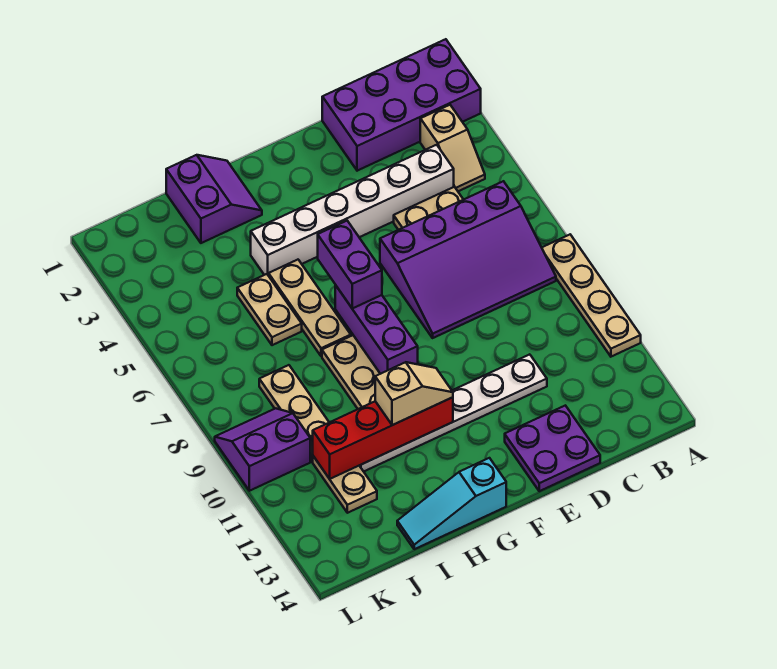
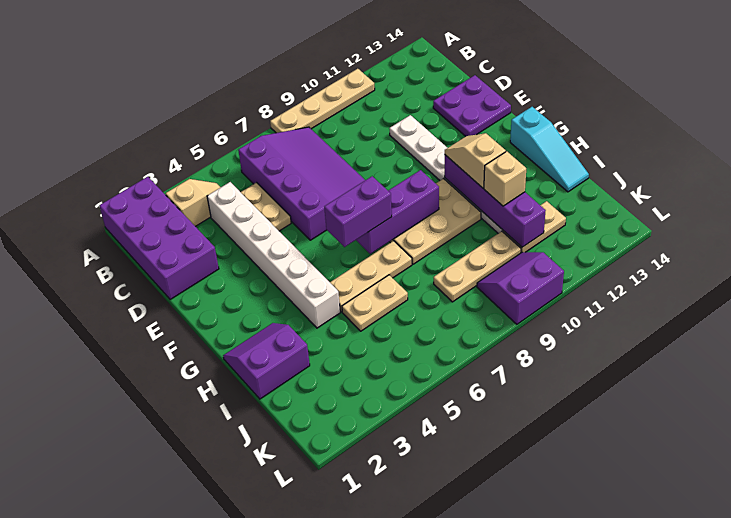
red brick G11:J11 level 2 -> purple brick G11:J11 level 2
none -> tan brick I11 level 3
purple slope K9:L10 level 1 top 10 -> purple slope K9:L10 level 1 top L

